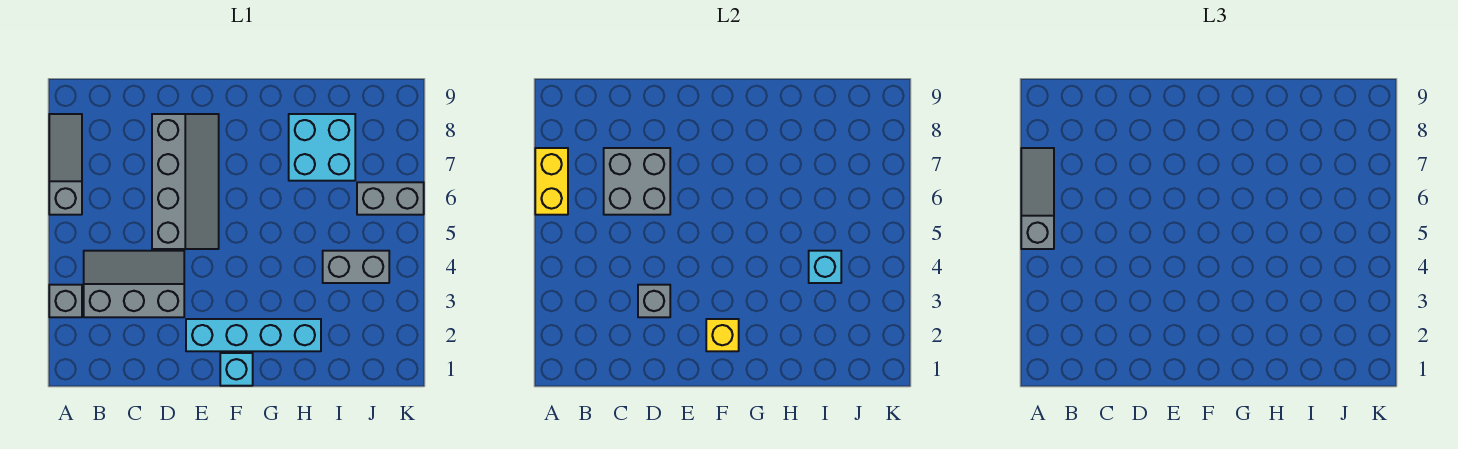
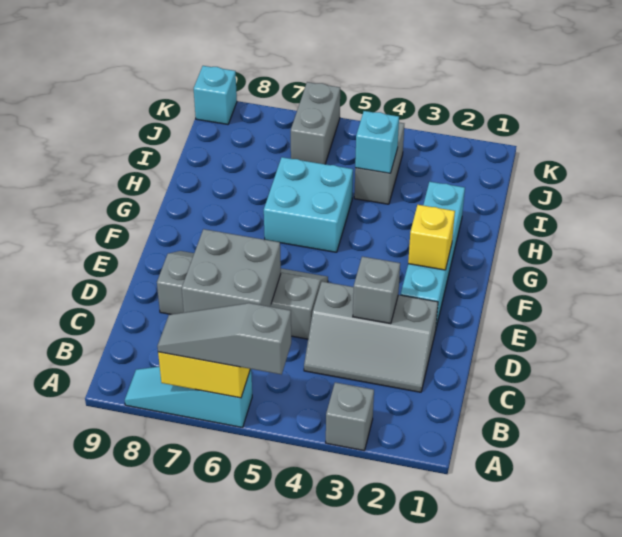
grey slope A6:A8 level 1 top 6 -> cyan slope A6:A8 level 1 top 6
grey slope B3:D4 level 1 top 3 -> grey slope C2:D4 level 1 top D
cyan brick F1 level 1 -> cyan brick K9 level 1
cyan brick H7:I8 level 1 -> cyan brick G5:H6 level 1

